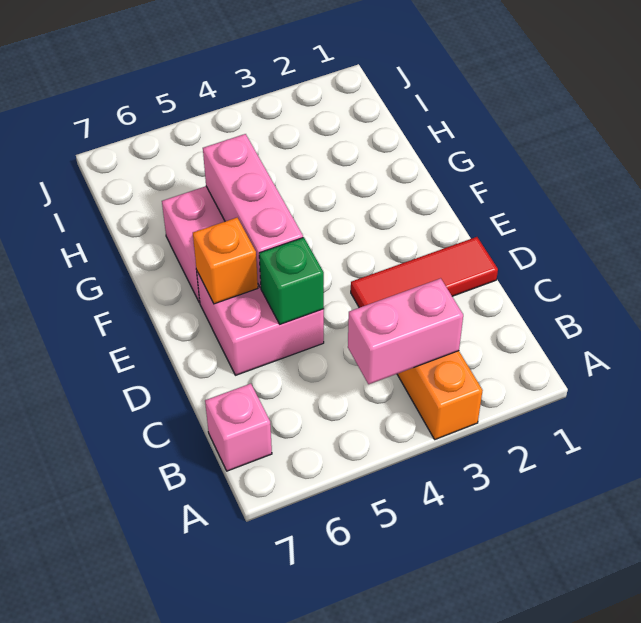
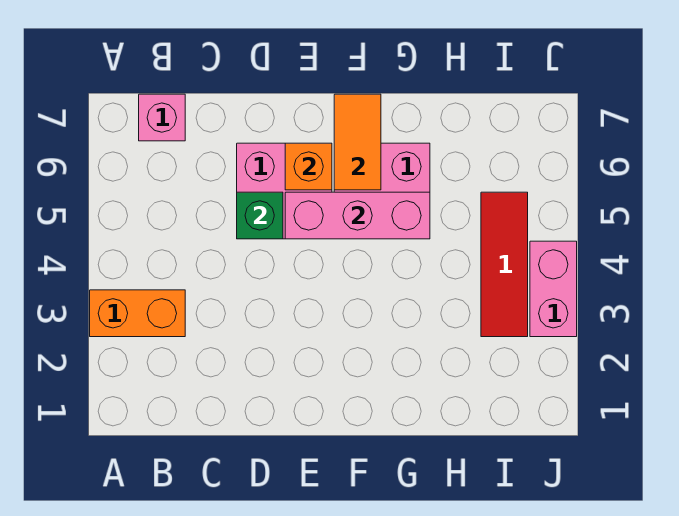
pink brick B3:B4 level 2 -> pink brick J3:J4 level 1
red tile D1:D3 level 1 -> red tile I3:I5 level 1
none -> orange tile F6:F7 level 2

